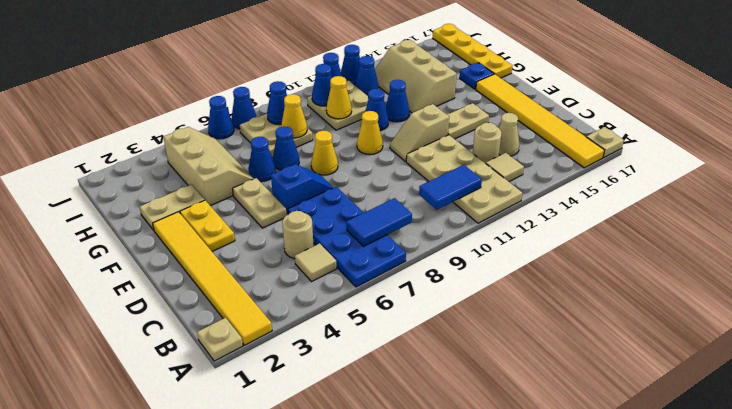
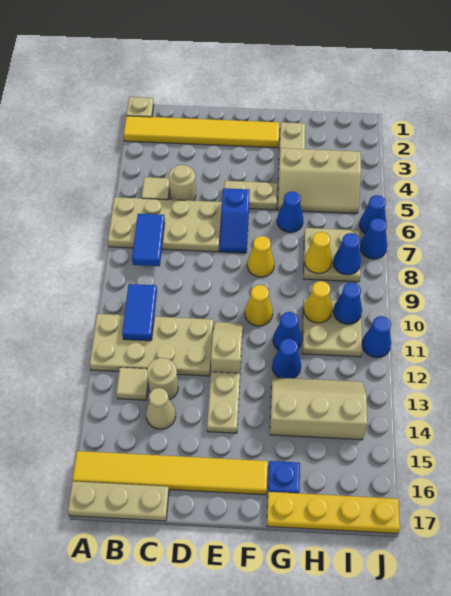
blue plate A6:D7 level 1 -> tan plate A6:D7 level 1
tan plate A17 level 1 -> tan plate A17:C17 level 1
yellow plate E3:F3 level 1 -> none
blue cone G7 level 1 -> none
blue cone I12 level 1 -> none
blue cone J12 level 1 -> none

